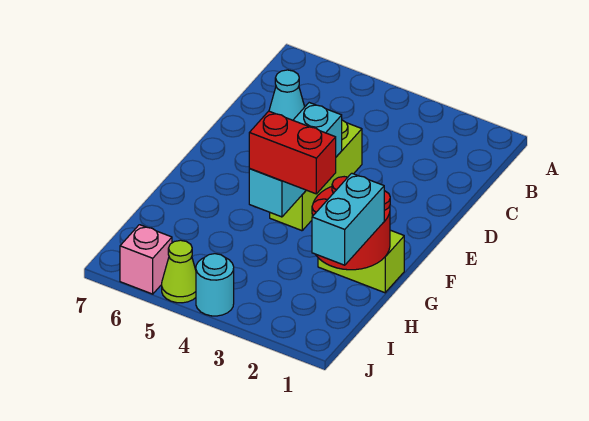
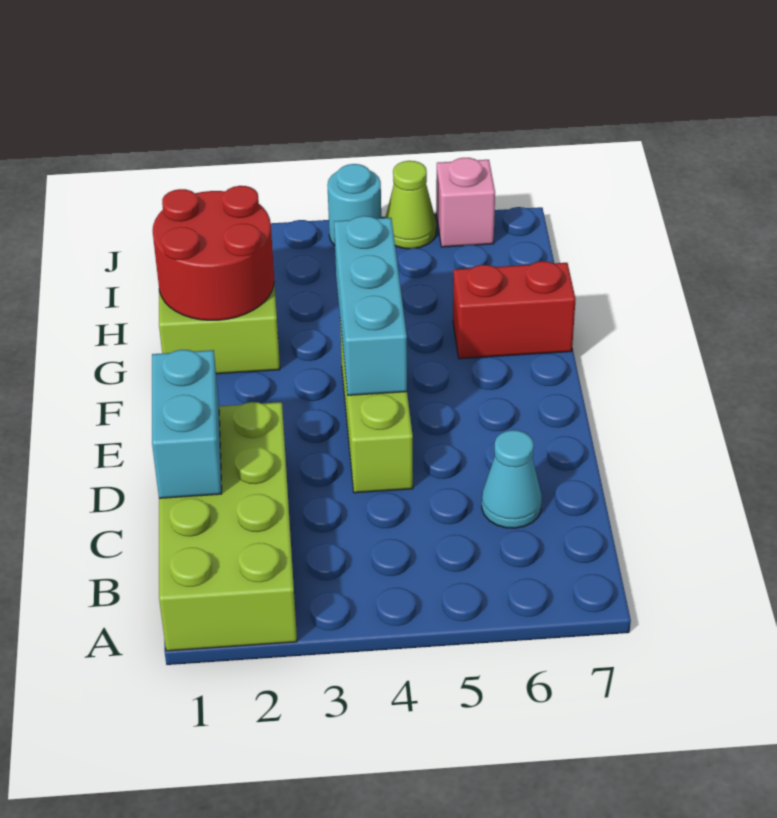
none -> lime brick A1:D2 level 1
red brick G3:G4 level 3 -> red brick G6:G7 level 1
cyan brick H1:I1 level 3 -> cyan brick C1:D1 level 2

